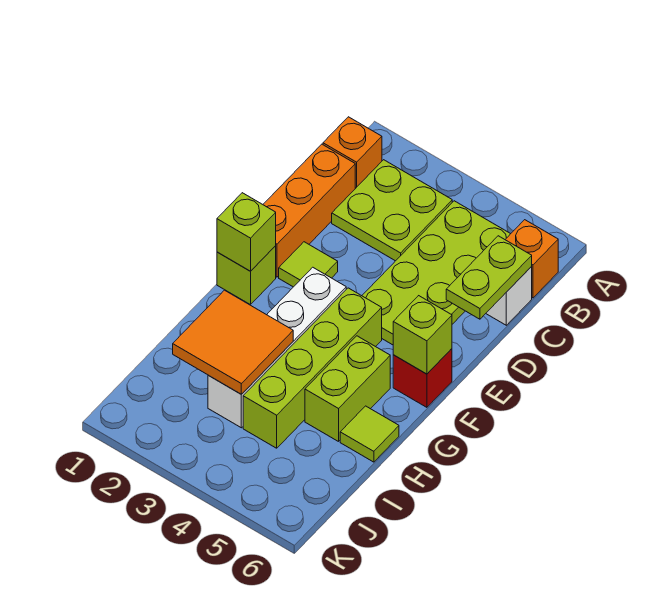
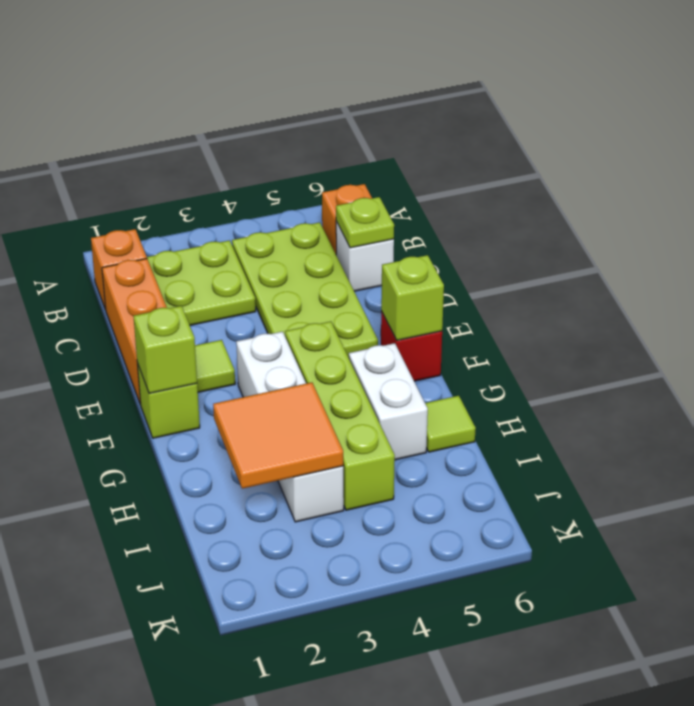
lime plate C6:D6 level 2 -> lime plate C6 level 2
lime brick G5:H5 level 1 -> white brick G5:H5 level 1

